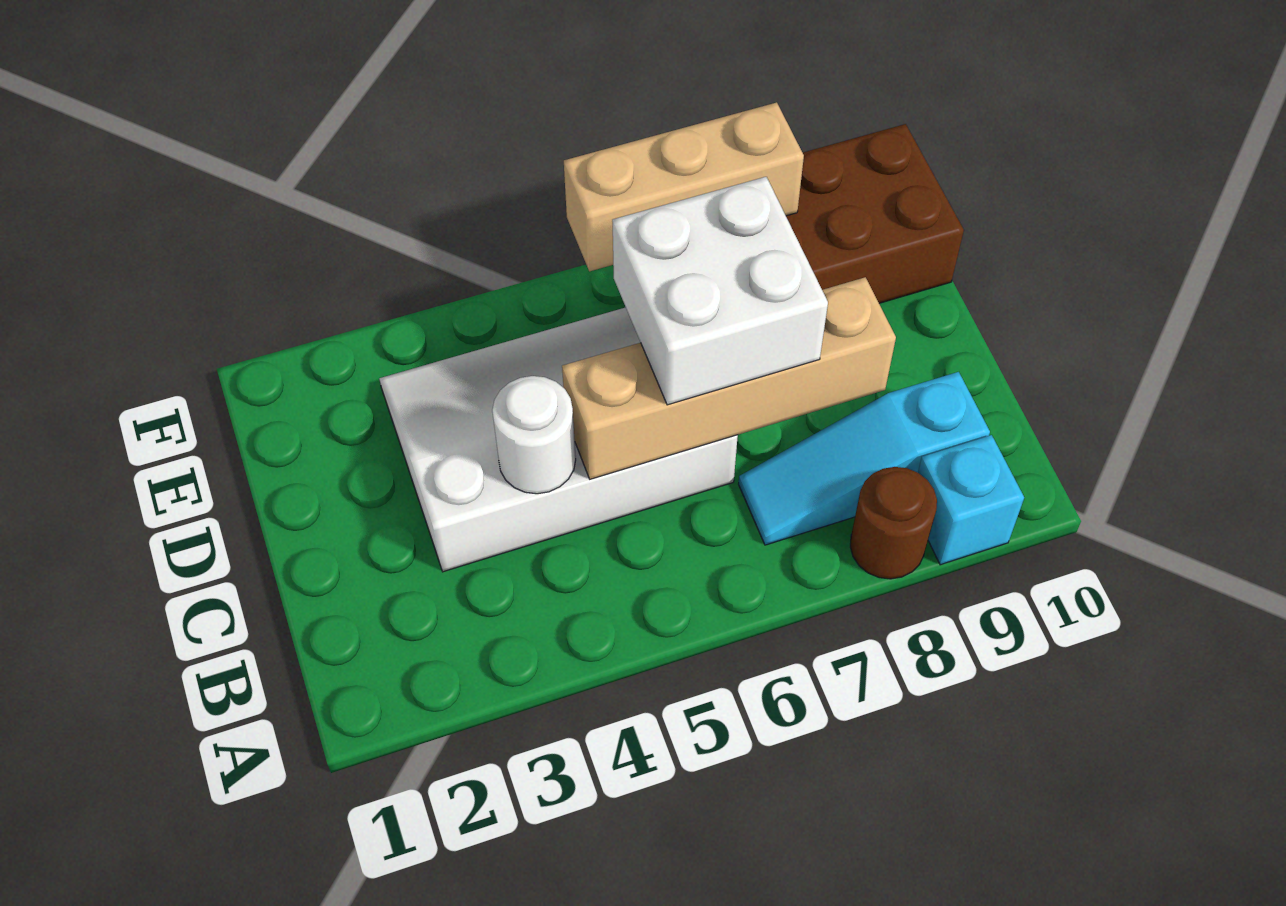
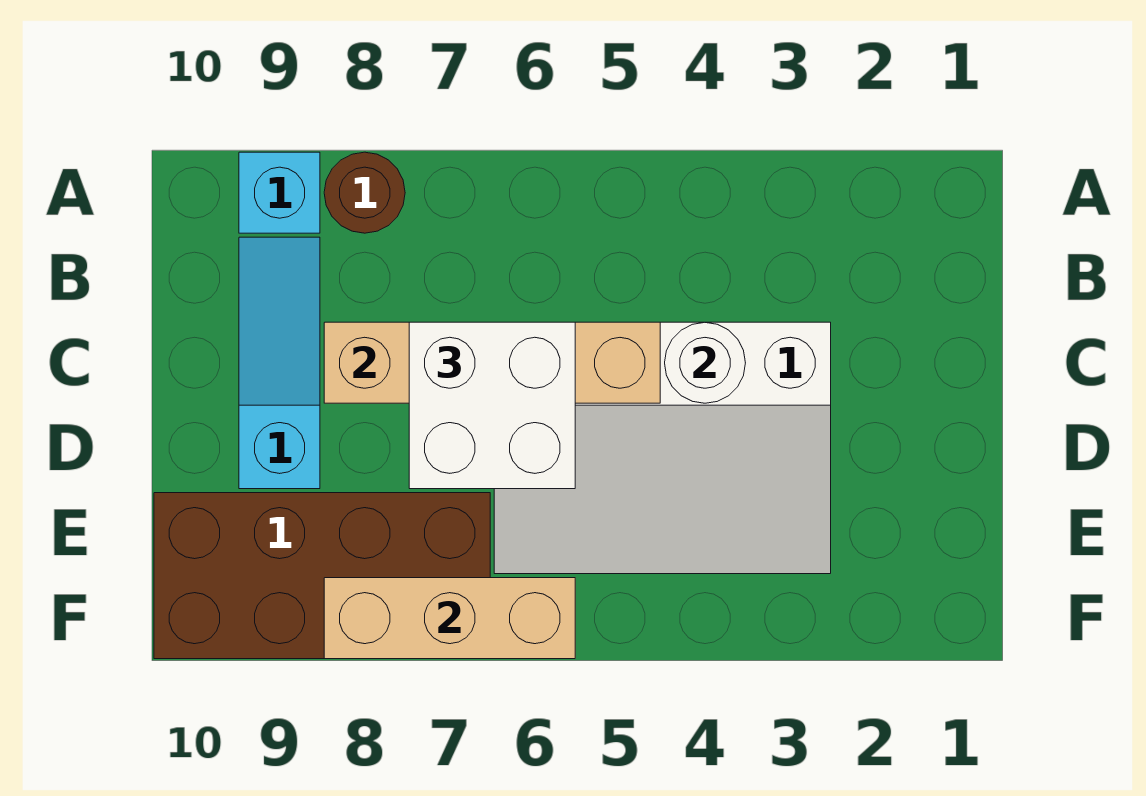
cyan slope B7:B9 level 1 top 9 -> cyan slope B9:D9 level 1 top D

